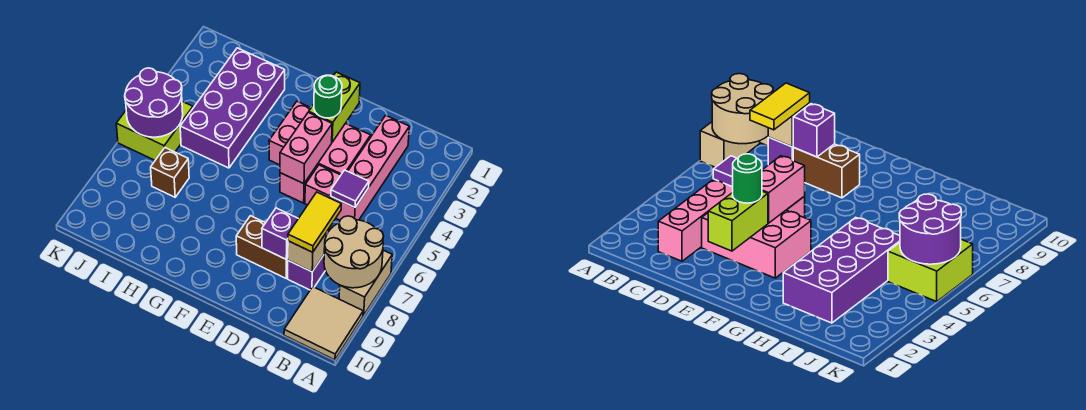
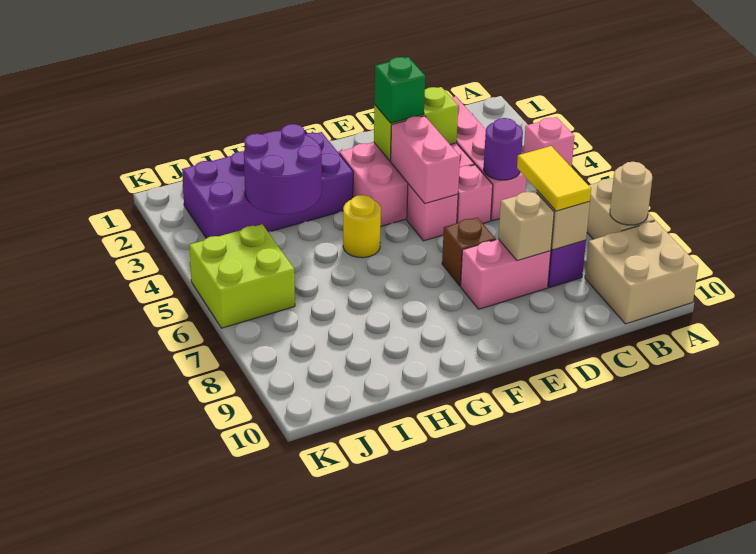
none -> pink brick A4 level 1
tan round brick A7:B8 level 2 -> tan round brick A8 level 2
tan tile A9:B10 level 1 -> tan brick A9:B10 level 1
purple tile C5 level 2 -> purple round brick C5 level 2
brown brick D8:E8 level 1 -> pink brick D8:E8 level 1
purple brick D8 level 2 -> tan brick D8 level 2
lime brick E2:E3 level 2 -> lime brick D3:E3 level 2
green round brick E3 level 3 -> green brick E3 level 3
none -> yellow round brick G5 level 1
purple brick H2:I5 level 1 -> purple brick G2:J3 level 1
brown brick I7 level 1 -> brown brick E7 level 1
purple round brick J5:K6 level 2 -> purple round brick H3:I4 level 2

